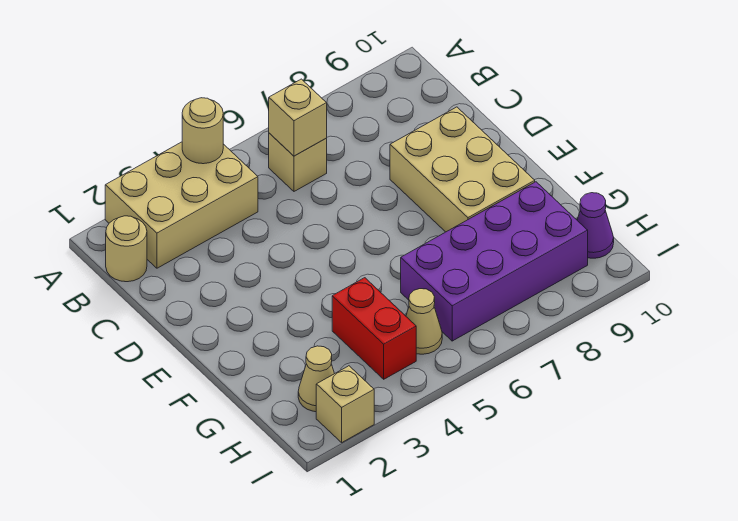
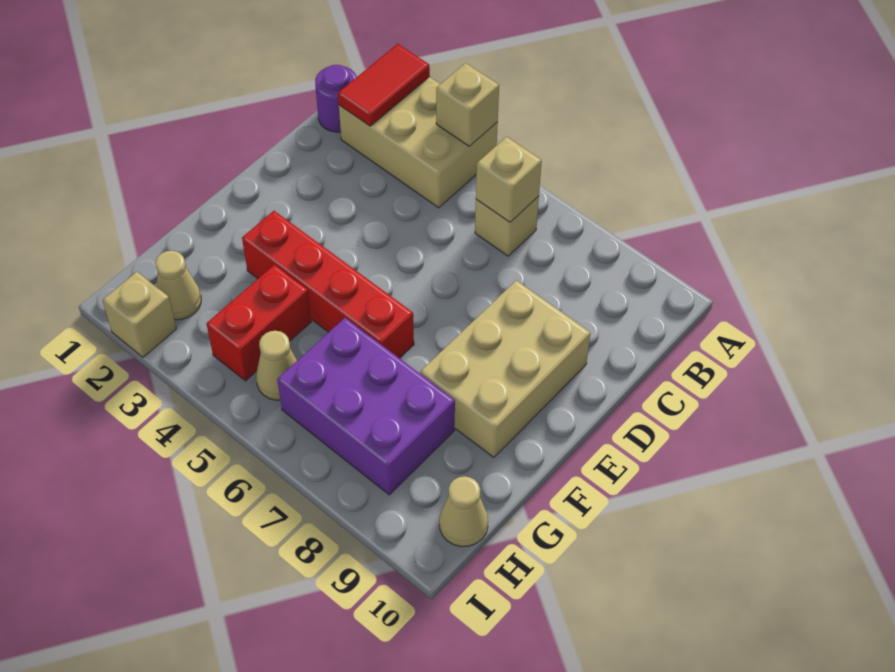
none -> red tile A2:B2 level 2
tan round brick A4 level 2 -> tan brick A4 level 2
tan round brick B1 level 1 -> purple round brick B1 level 1
none -> red brick F3:F6 level 1
purple brick G6:H9 level 1 -> purple brick G6:H8 level 1
purple cone H10 level 1 -> tan cone H10 level 1

